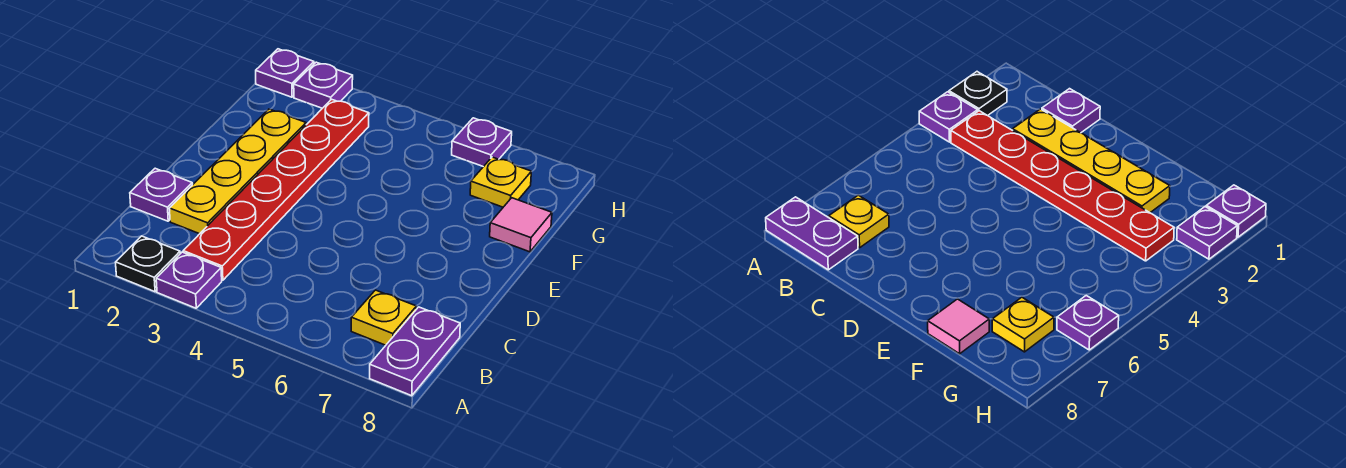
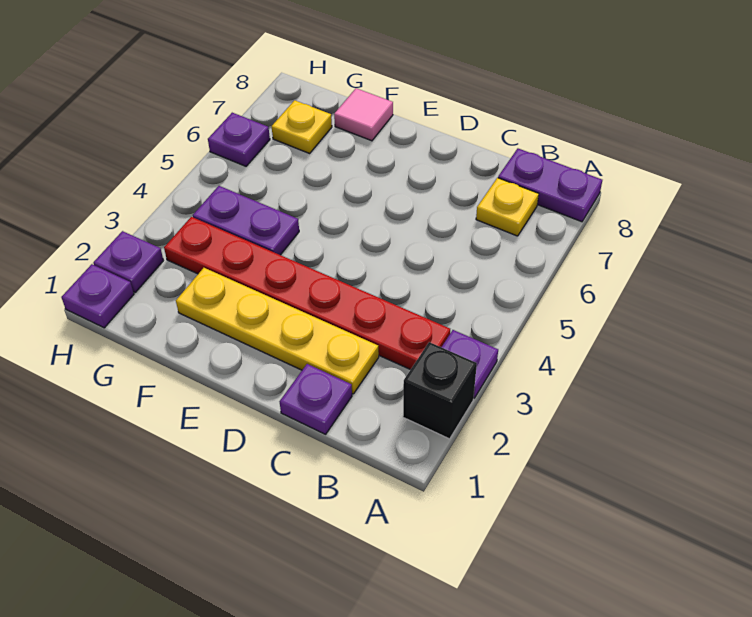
black plate A2 level 1 -> black brick A2 level 1
none -> purple plate F4:G4 level 1

